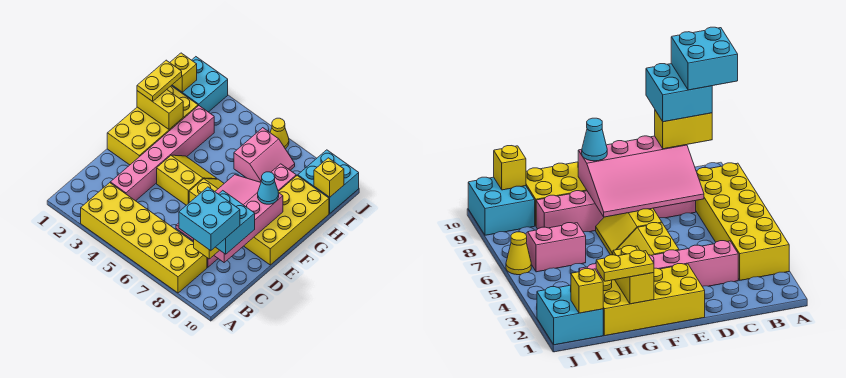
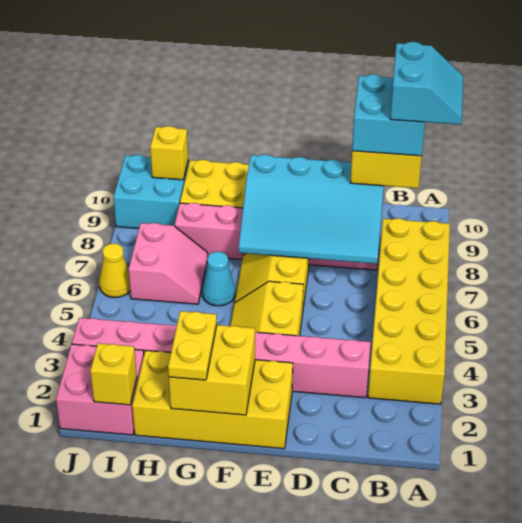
cyan brick A9:B10 level 5 -> cyan slope A9:B10 level 5 top B
pink brick C3:H3 level 1 -> pink brick C3:J3 level 1
pink slope C7:F9 level 2 top 9 -> cyan slope C7:F9 level 2 top 9
cyan cone F9 level 3 -> cyan cone G6 level 1
yellow brick G1:G2 level 2 -> yellow brick F1:G2 level 2
yellow plate G1:H1 level 3 -> yellow plate G1:G2 level 3
pink slope H6:I7 level 1 top 6 -> pink slope H6:I7 level 1 top I
cyan brick I1:J2 level 1 -> pink brick I1:J2 level 1

